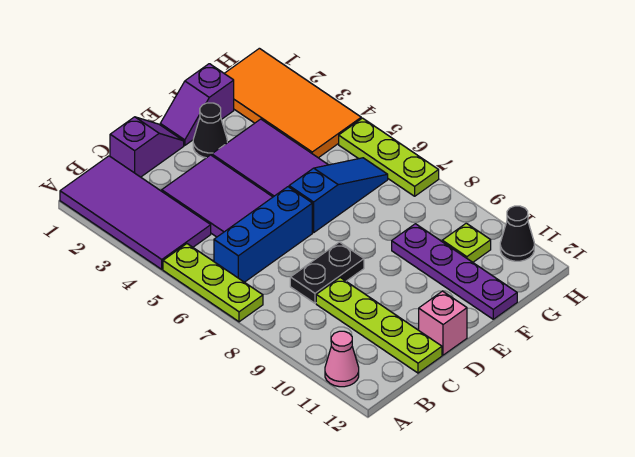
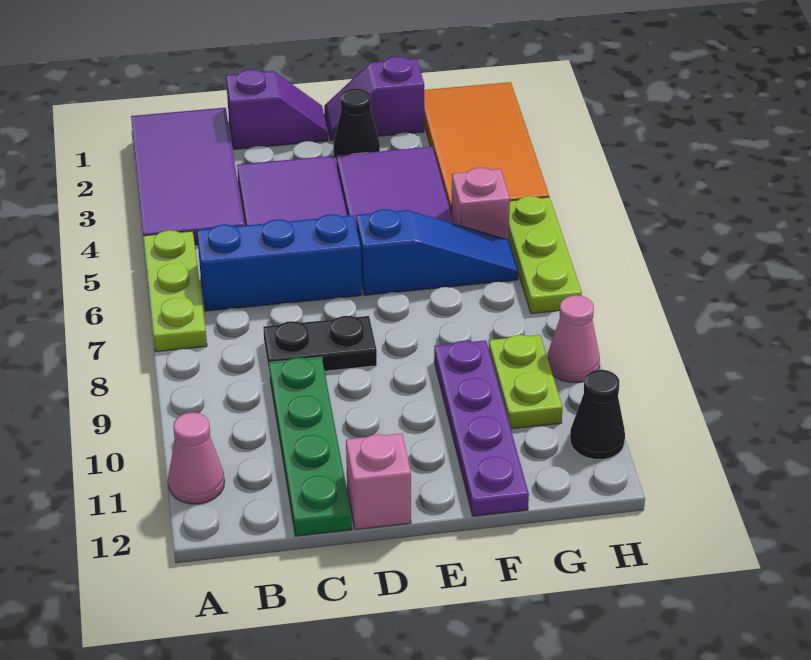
lime plate C9:C12 level 1 -> green plate C9:C12 level 1
none -> pink brick G5 level 1
lime plate G10 level 1 -> lime plate G9:G10 level 1
none -> pink cone H9 level 1

